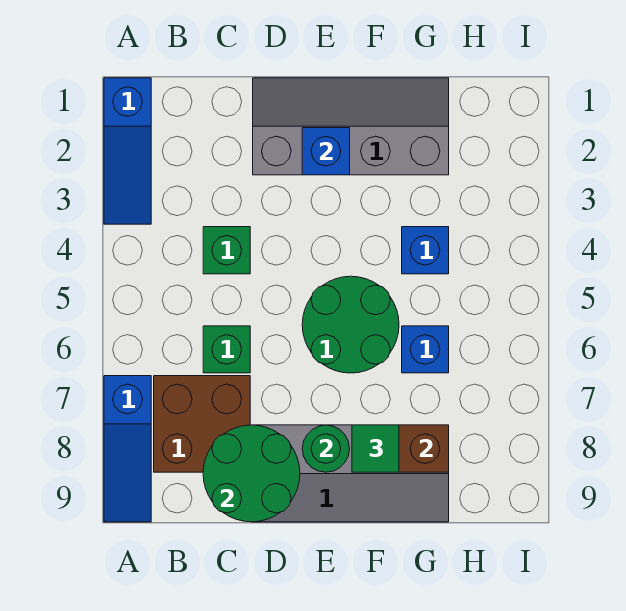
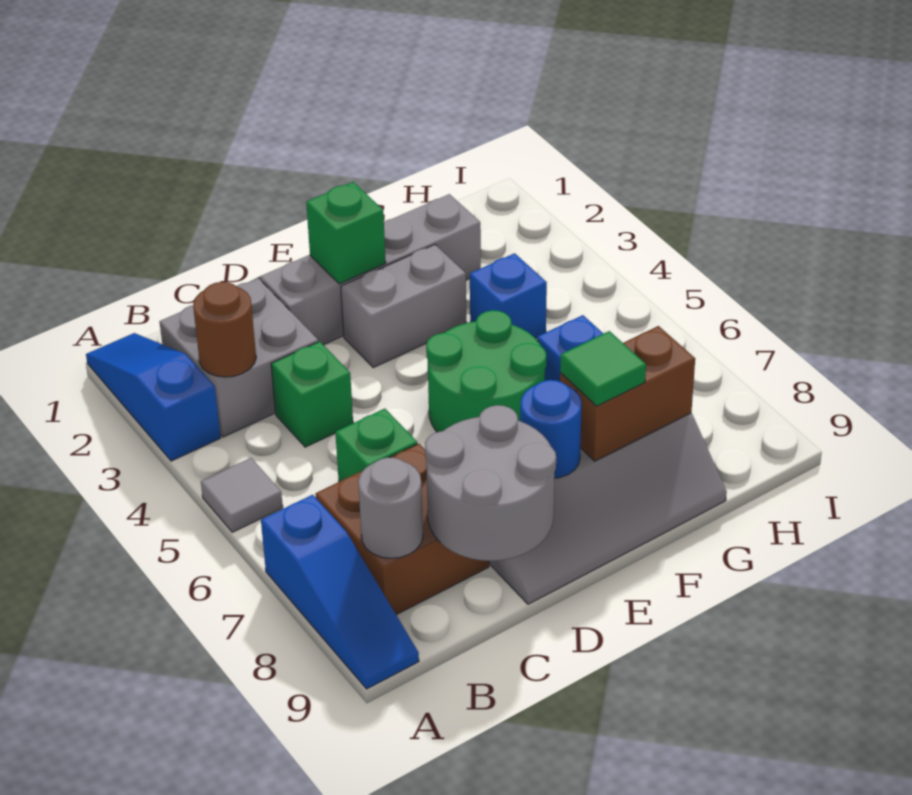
blue slope A1:A3 level 1 top 1 -> blue slope A1:A3 level 1 top 3
none -> grey tile A5 level 1
none -> grey brick B2:C3 level 1
none -> brown round brick B3 level 2
none -> grey round brick B8 level 2
green round brick C8:D9 level 2 -> grey round brick C8:D9 level 2
blue brick E2 level 2 -> green brick E2 level 2
none -> grey brick E3:F3 level 1
green round brick E8 level 2 -> blue round brick E8 level 2

